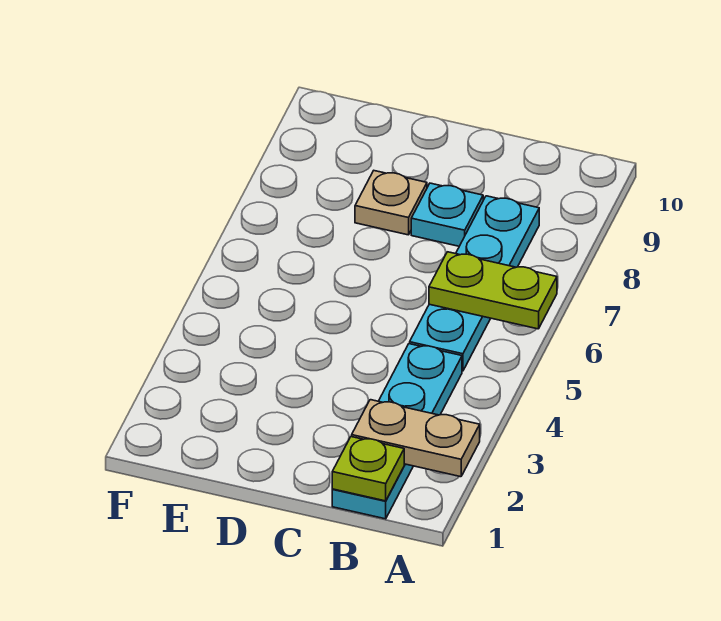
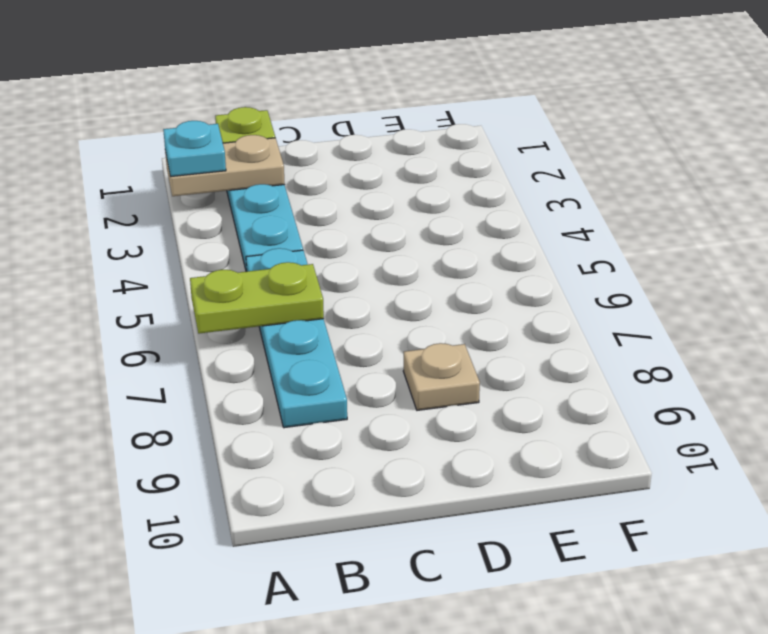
cyan plate C8 level 1 -> cyan plate A2 level 3

